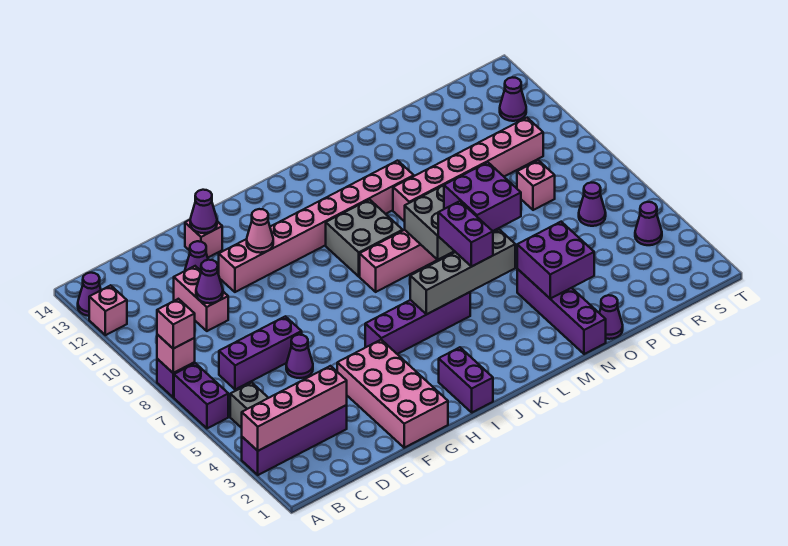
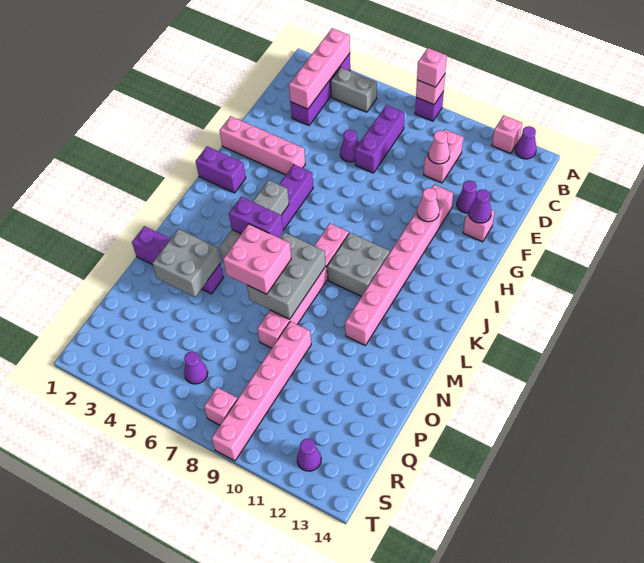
purple brick A6:A7 level 1 -> none
pink brick D10:D11 level 1 -> pink brick C10:D10 level 1
purple cone D10 level 2 -> pink cone D10 level 2
pink brick F1:G4 level 1 -> pink brick G1:G4 level 1
purple brick M6:N7 level 3 -> pink brick M6:N7 level 3
pink brick M10:R10 level 1 -> pink brick O9:T9 level 1
purple brick N3:O4 level 2 -> grey brick N3:O4 level 2
purple cone O1 level 1 -> none
pink brick Q8 level 1 -> pink brick S8 level 1
purple cone S4 level 1 -> none

